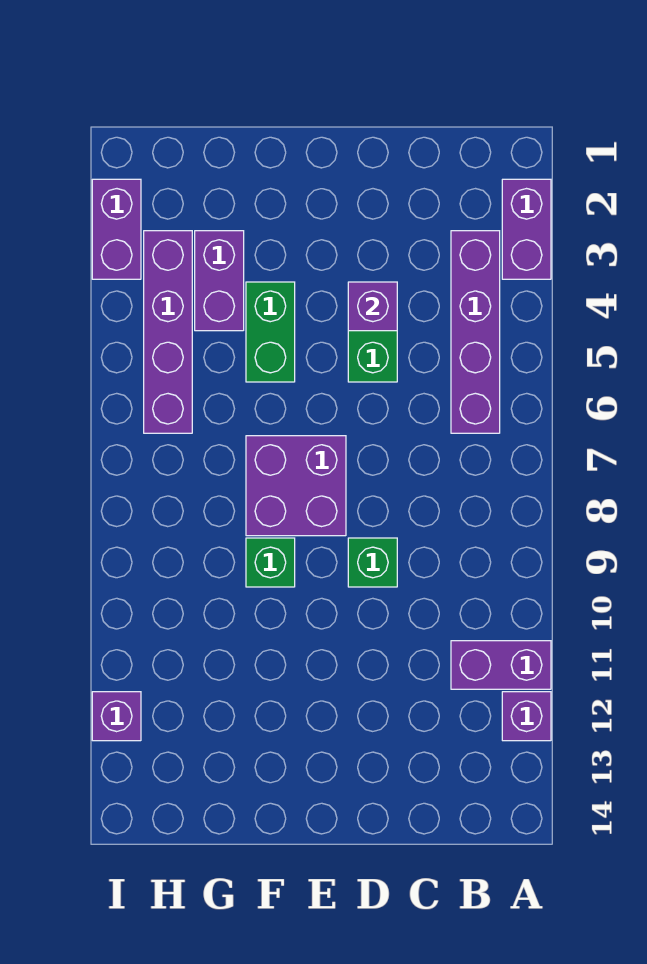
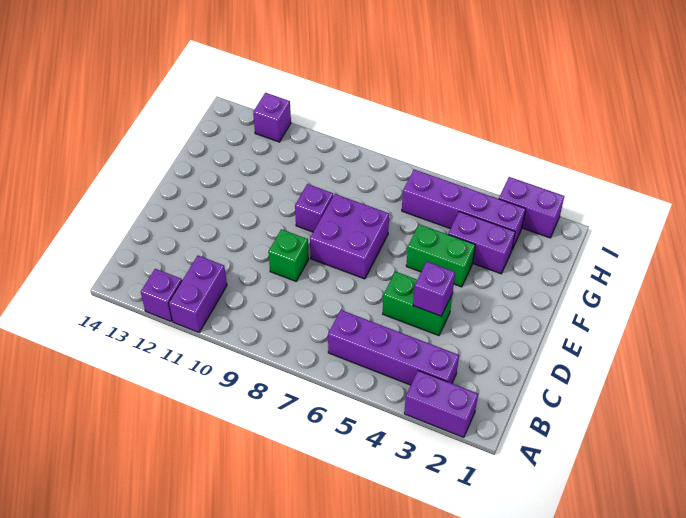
green brick F9 level 1 -> purple brick F9 level 1

